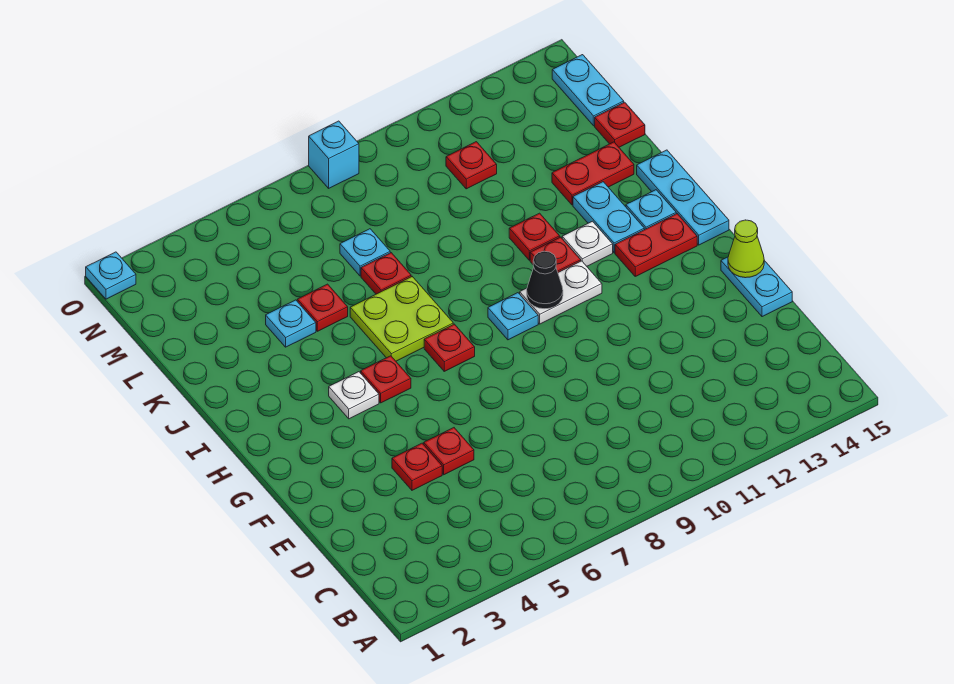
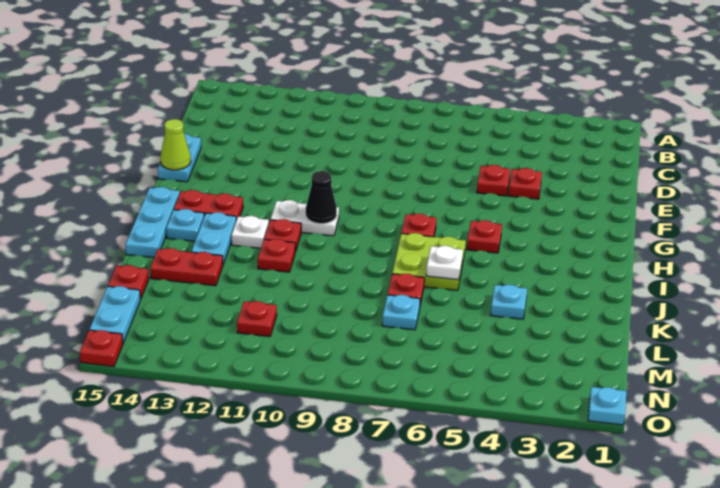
white plate H4 level 1 -> white plate J6 level 2
cyan plate H9 level 1 -> none
red plate K5 level 1 -> red plate O15 level 1
cyan brick O8 level 1 -> none

